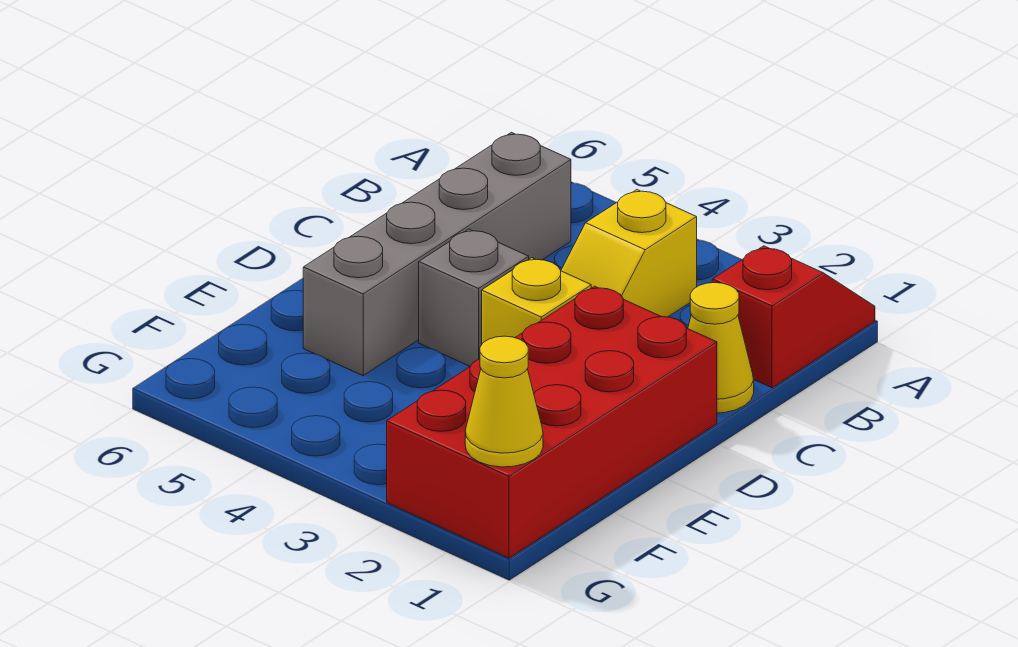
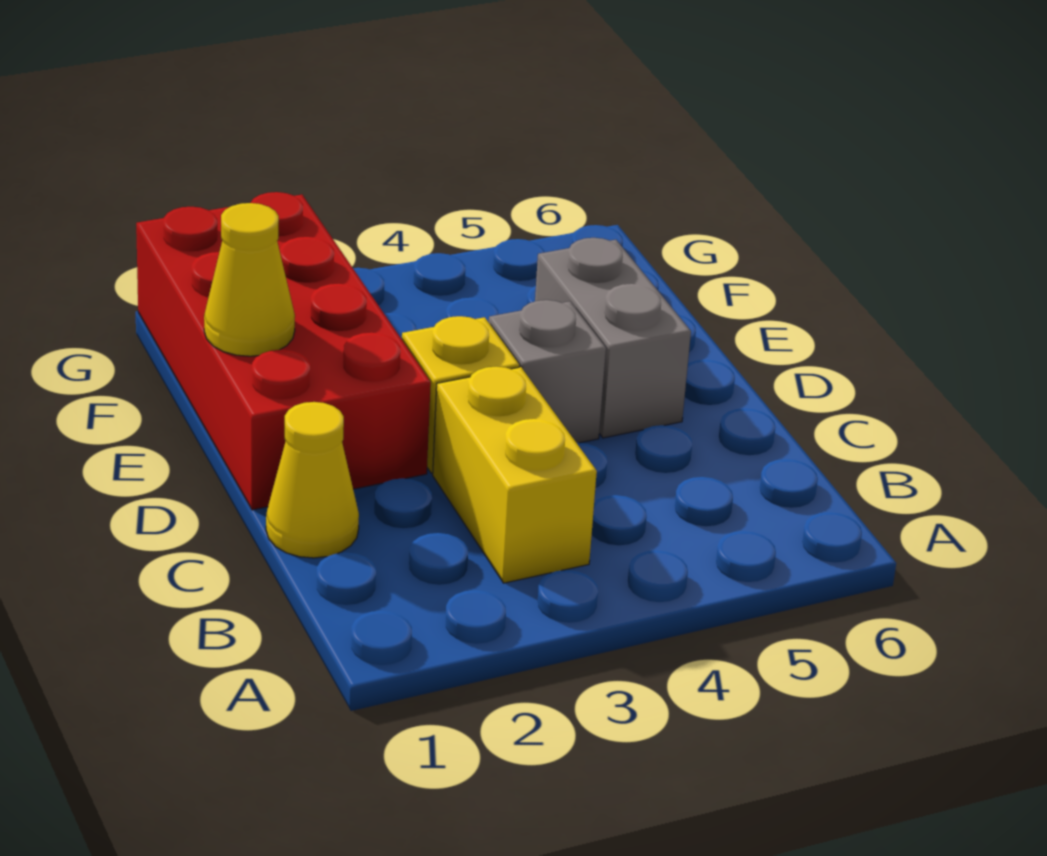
red slope A1:B1 level 1 top B -> none
yellow slope B3:C3 level 1 top B -> yellow brick B3:C3 level 1
grey brick B5:E5 level 1 -> grey brick D5:E5 level 1
yellow cone G1 level 2 -> yellow cone E1 level 2

